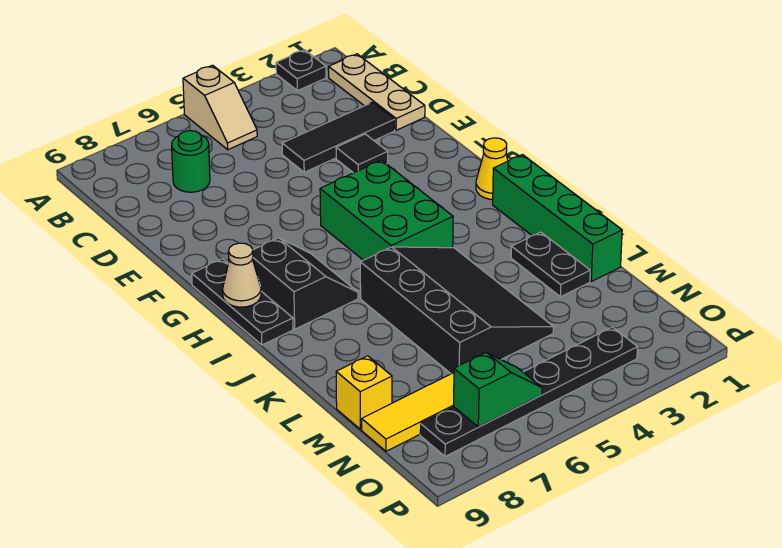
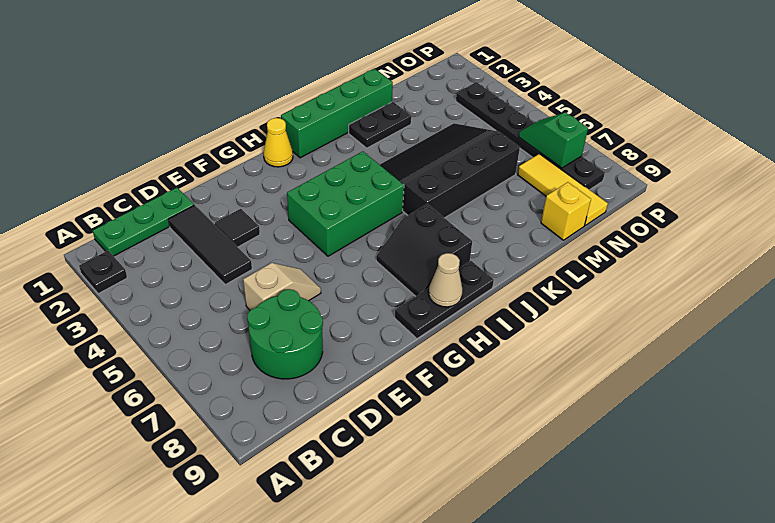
tan slope A5:B5 level 1 top A -> tan slope D6:E6 level 1 top D
tan plate B1:D1 level 1 -> green plate B1:D1 level 1
green round brick C7 level 1 -> green round brick C7:D8 level 1
black slope H7:I8 level 1 top 8 -> black slope H7:I8 level 1 top I

